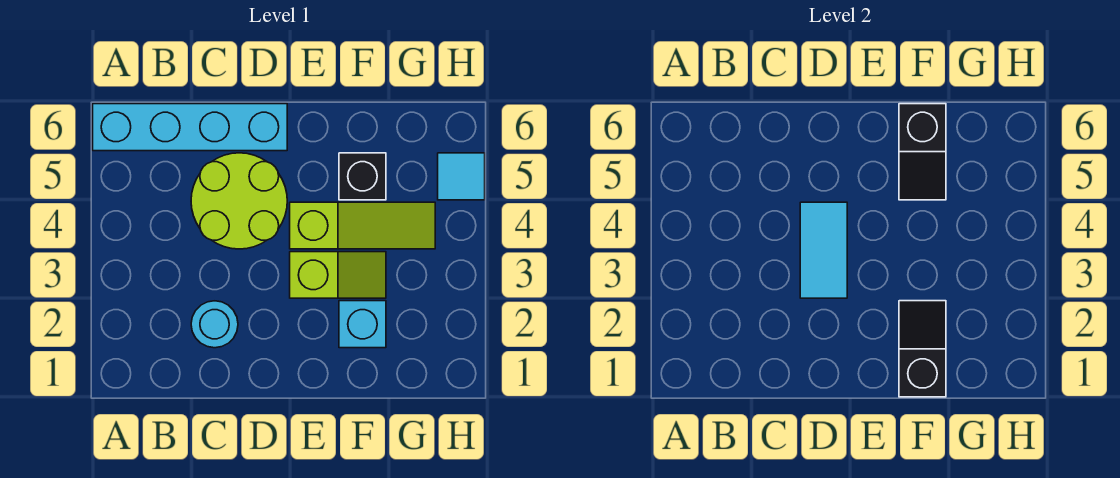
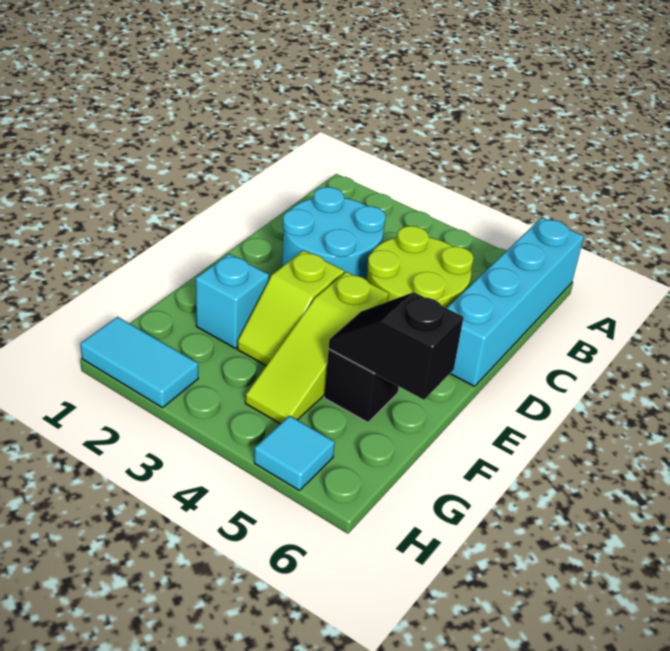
cyan round brick C2 level 1 -> cyan round brick C2:D3 level 1
cyan tile D3:D4 level 2 -> cyan tile H1:H2 level 1
black slope F1:F2 level 2 top 1 -> none

